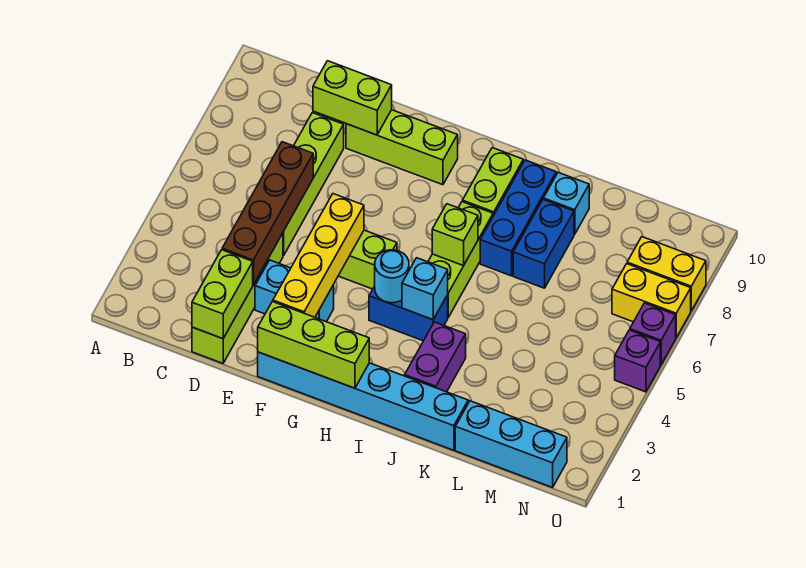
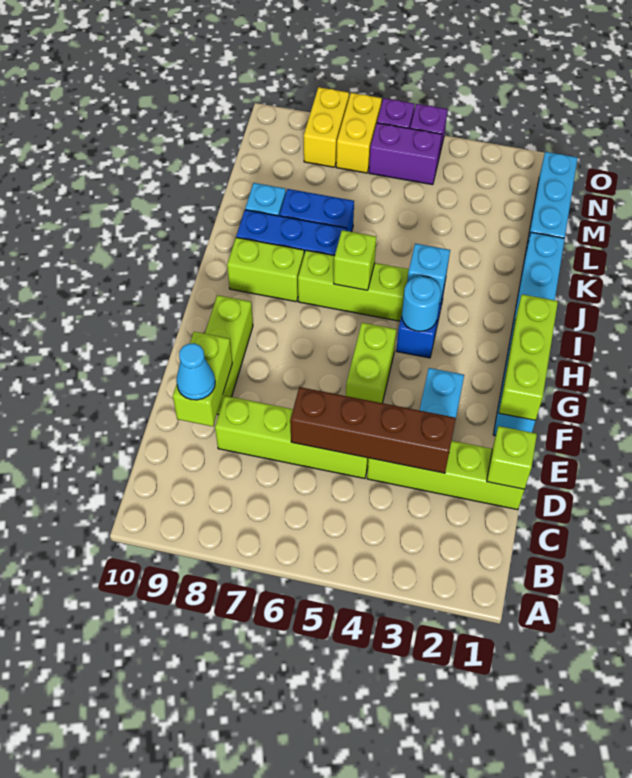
lime brick D1:D2 level 2 -> lime brick D1 level 2
none -> cyan cone D9 level 3
yellow brick F2:F5 level 2 -> none
purple brick J2:J3 level 1 -> purple brick N5:N6 level 1

